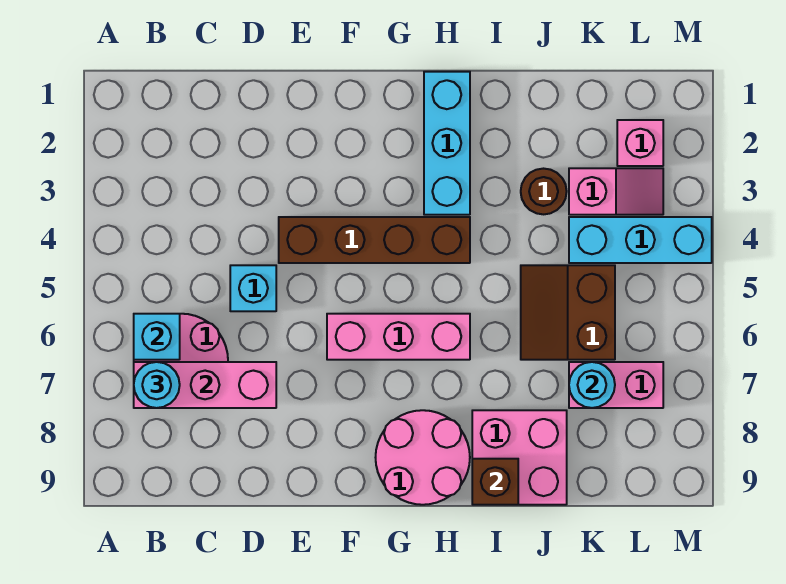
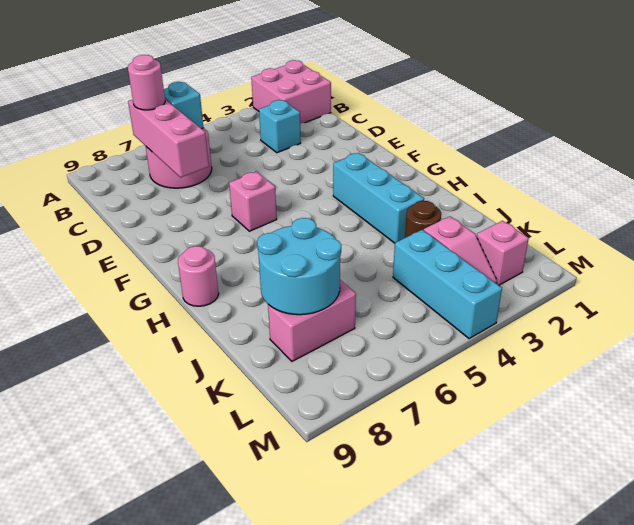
cyan round brick B7 level 3 -> pink round brick B7 level 3
cyan brick D5 level 1 -> cyan brick C3 level 1
brown brick E4:H4 level 1 -> none
pink brick F6:H6 level 1 -> pink brick F6 level 1
pink round brick G8:H9 level 1 -> pink round brick H9 level 1
cyan brick H1:H3 level 1 -> cyan brick G3:I3 level 1
pink brick I8:J9 level 1 -> pink brick A1:B2 level 1
brown brick I9 level 2 -> none
brown slope J5:K6 level 1 top K -> none
pink brick K7:L7 level 1 -> pink brick K7:K8 level 1
cyan round brick K7 level 2 -> cyan round brick J7:K8 level 2

